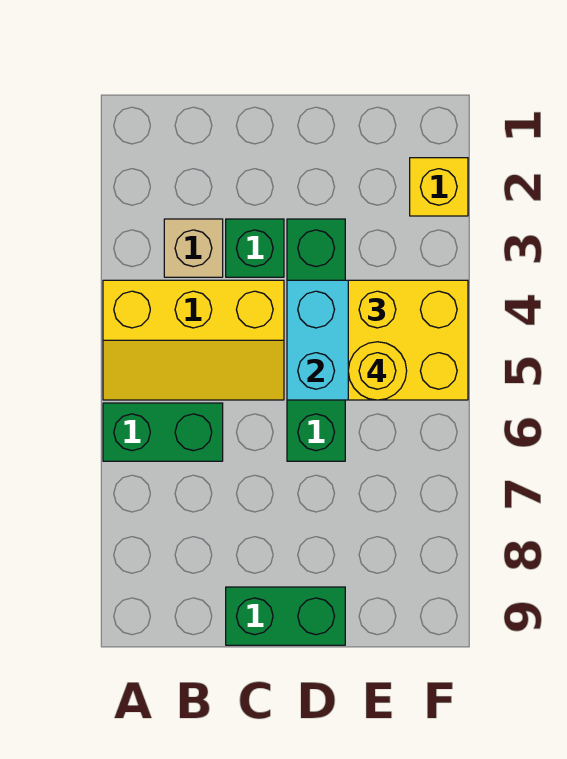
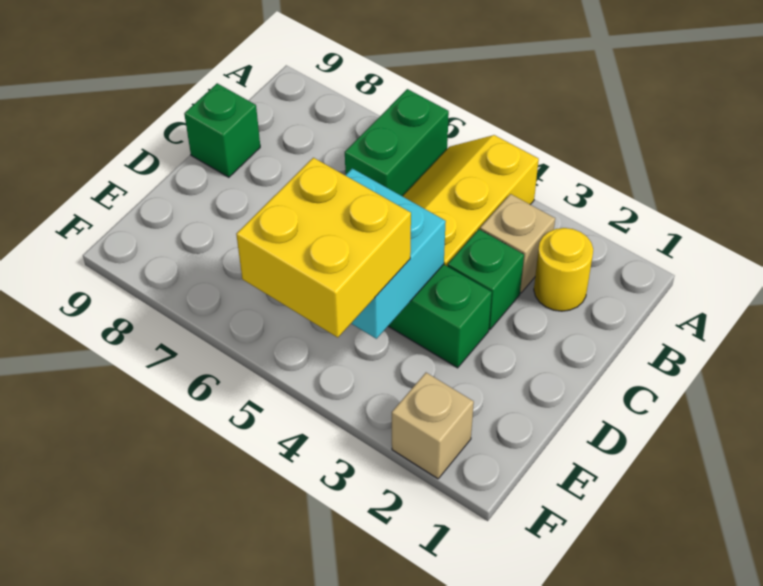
green brick C9:D9 level 1 -> green brick C9 level 1
yellow round brick E5 level 4 -> yellow round brick B2 level 1
yellow brick F2 level 1 -> tan brick F2 level 1

